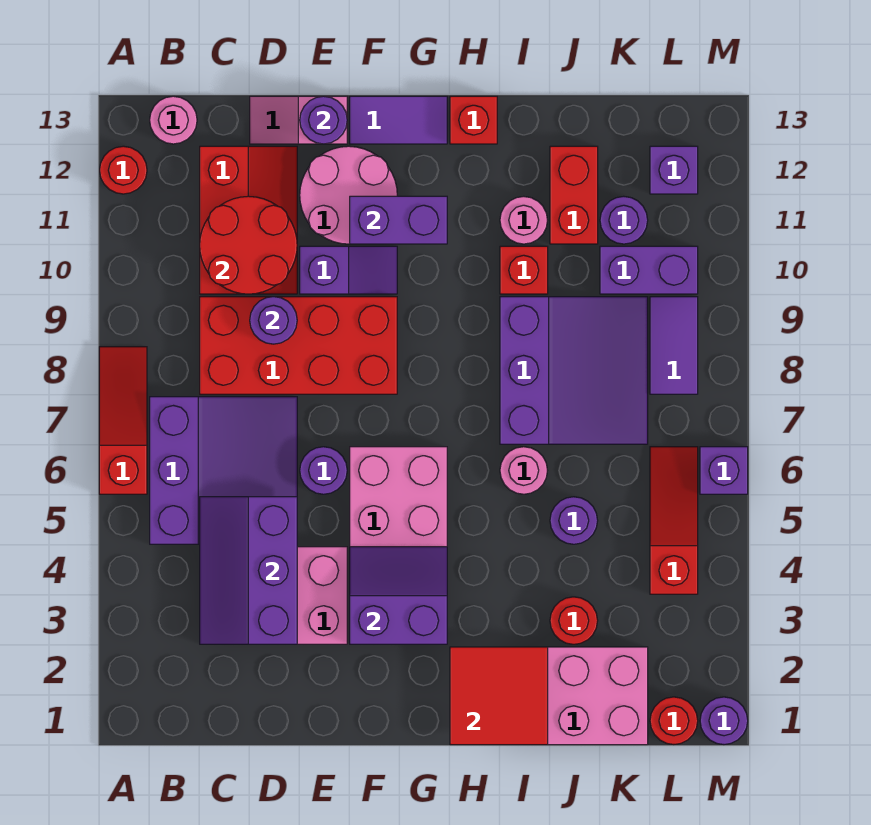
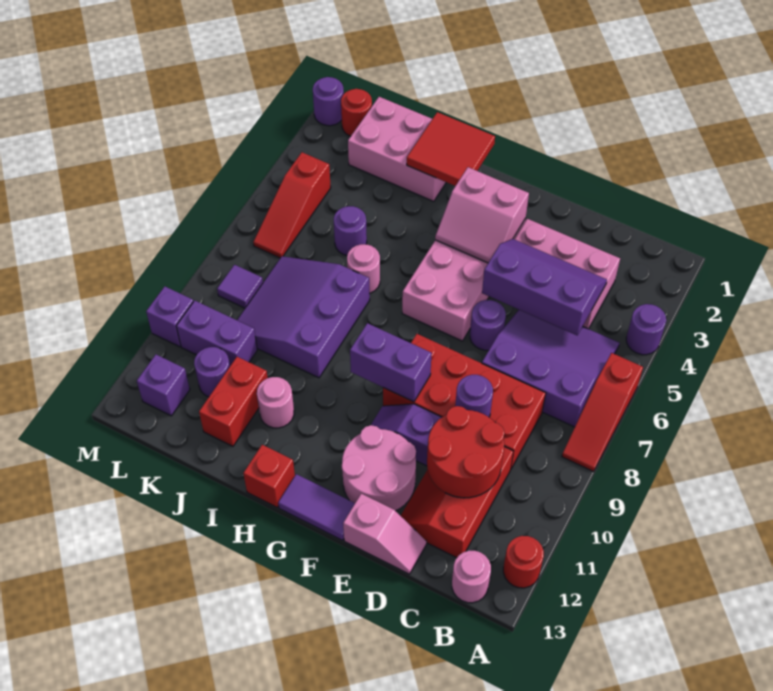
purple slope B5:D7 level 1 top B -> purple slope B5:D7 level 1 top 7
purple slope C3:D5 level 2 top D -> purple slope C4:E5 level 2 top 5
purple round brick E13 level 2 -> purple round brick A4 level 1
purple slope F3:G4 level 2 top 3 -> pink slope F3:G4 level 2 top 3
purple brick F11:G11 level 2 -> purple brick F9:G9 level 2
red brick I10 level 1 -> none
red round brick J3 level 1 -> none
purple tile L8:L9 level 1 -> purple tile L8 level 1
purple brick M6 level 1 -> purple brick M10 level 1

